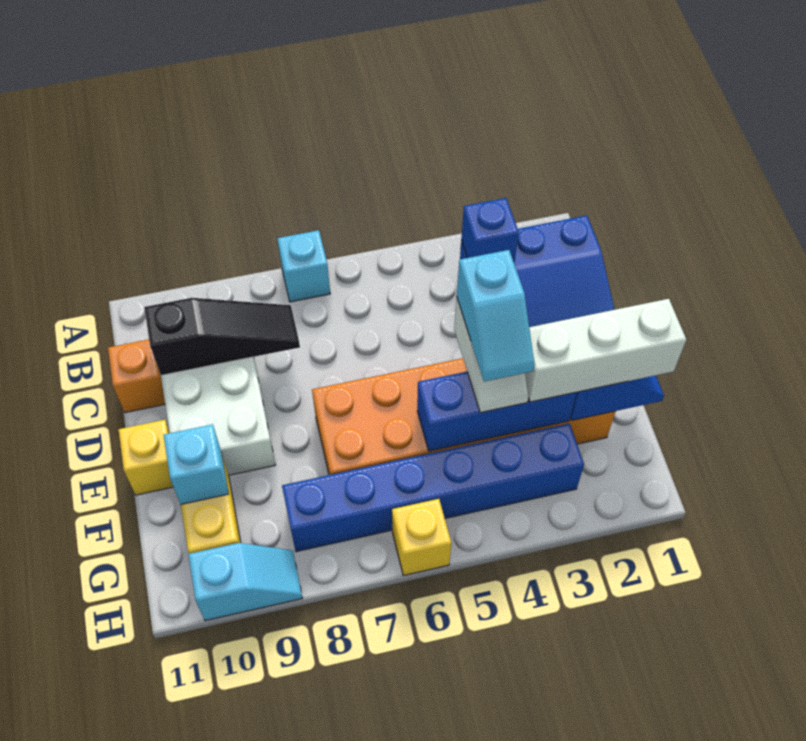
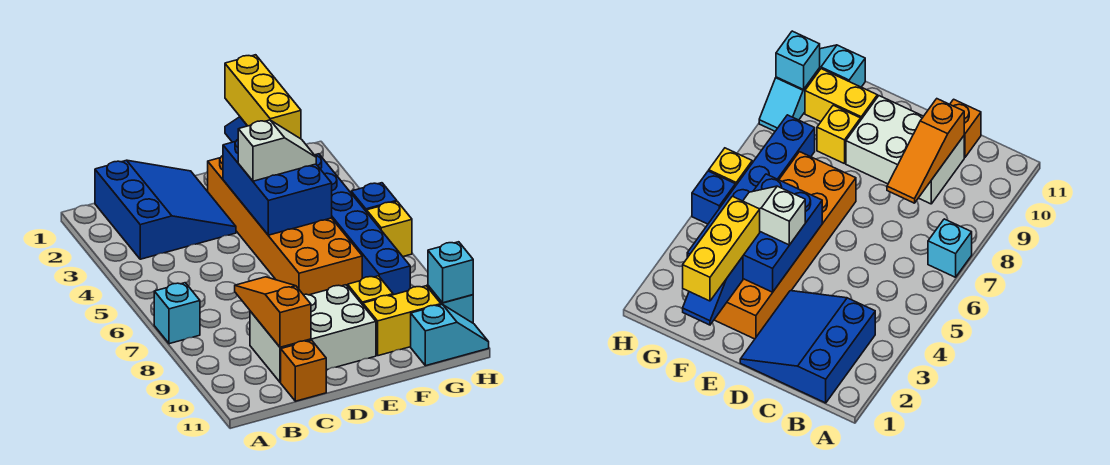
blue brick B3 level 2 -> blue brick H5 level 1
black slope C8:C10 level 2 top 10 -> orange slope C8:C10 level 2 top 10
cyan slope E4:F4 level 4 top E -> cyan slope G11:H11 level 1 top G
yellow brick E11 level 1 -> yellow brick F9 level 1
white brick F1:F3 level 3 -> yellow brick F1:F3 level 3
blue brick F3:F5 level 2 -> blue brick E3:F5 level 2
cyan brick F10 level 2 -> cyan brick H10 level 2

